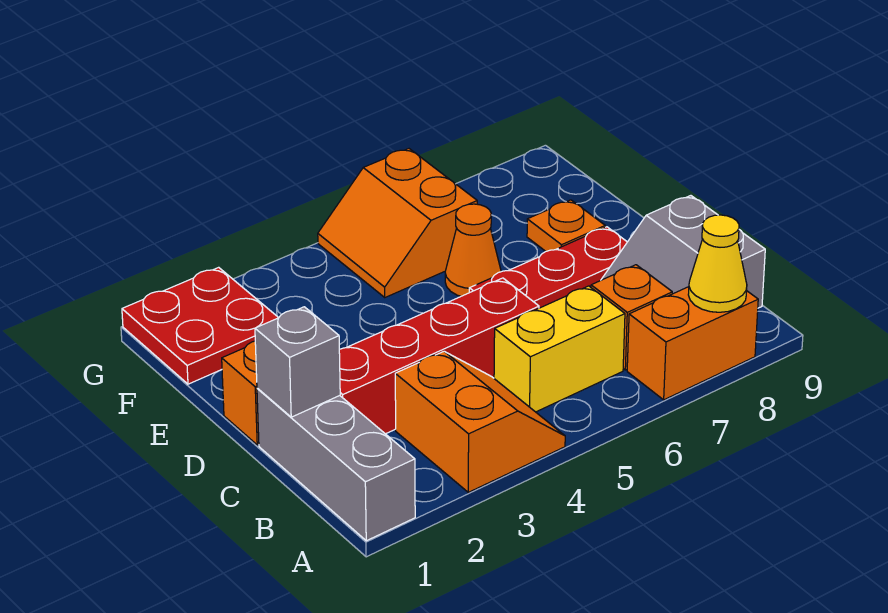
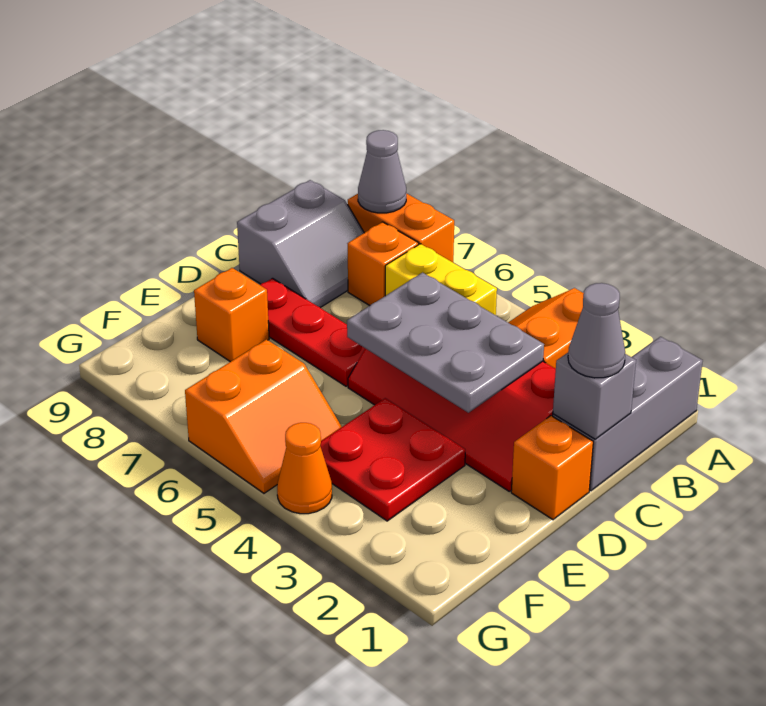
yellow cone A8 level 2 -> grey cone A8 level 2
none -> grey cone C1 level 3
none -> grey plate C3:D5 level 2
orange cone E6 level 1 -> orange cone G4 level 1
orange plate E8 level 1 -> orange brick E8 level 1
red plate F1:G2 level 1 -> red plate E3:F4 level 1

